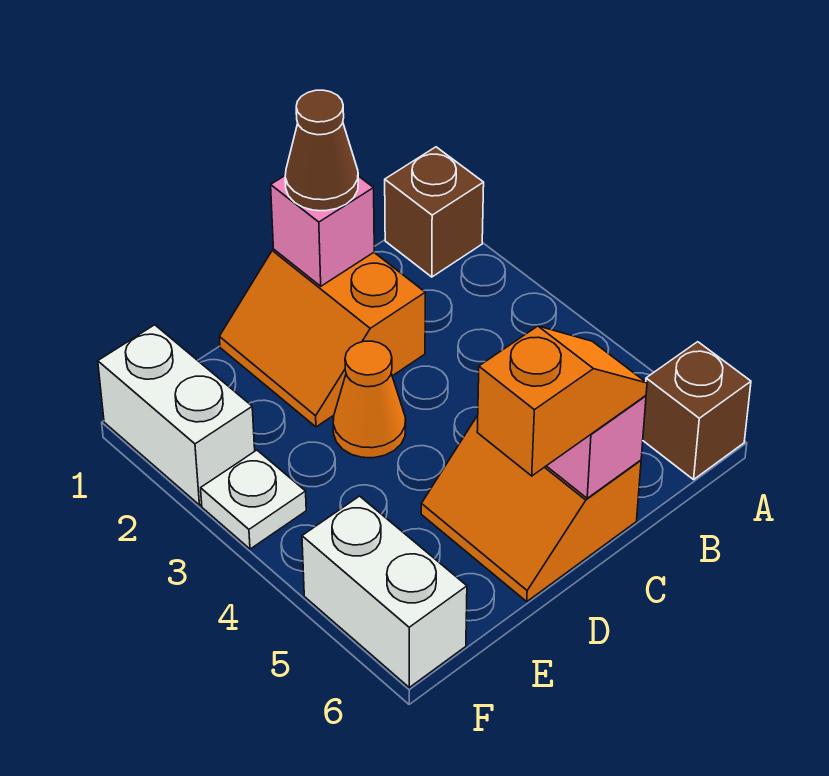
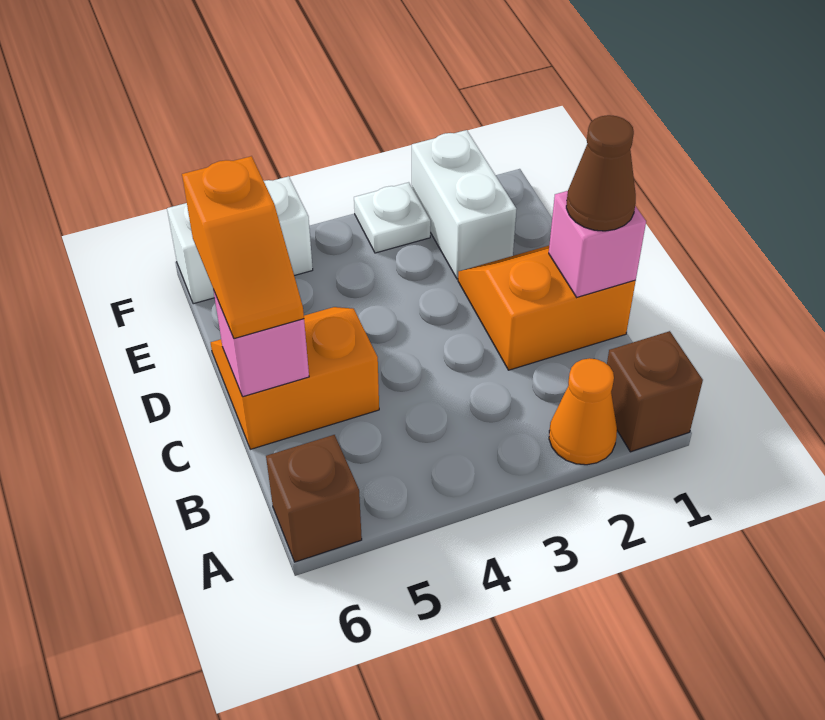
orange cone D3 level 1 -> orange cone A2 level 1
white brick F1:F2 level 1 -> white brick E2:F2 level 1

